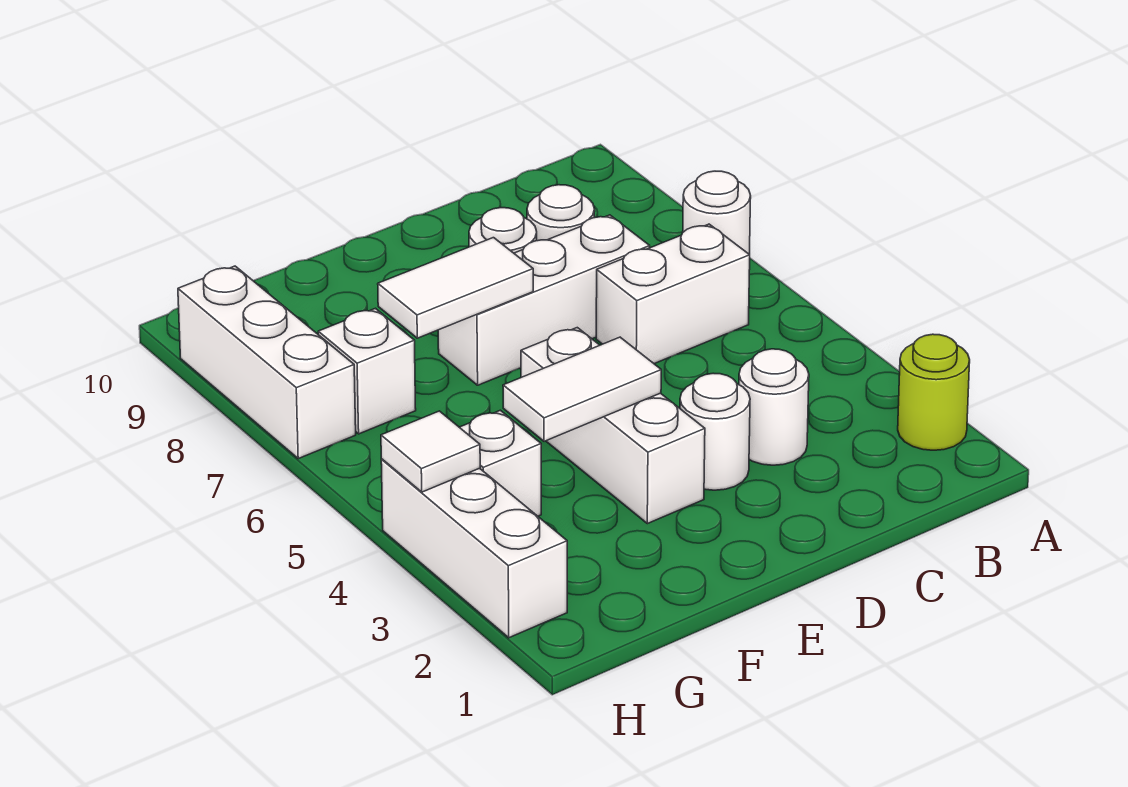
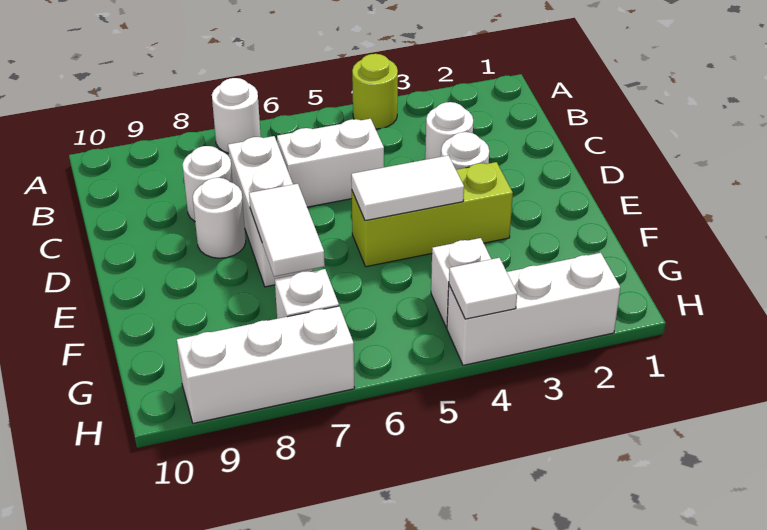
lime round brick A2 level 1 -> lime round brick A4 level 1
white brick B6:C6 level 1 -> white brick C5:C6 level 1
white brick E3:E5 level 1 -> lime brick E3:E5 level 1
white tile E4:F4 level 2 -> white tile E4:E5 level 2

